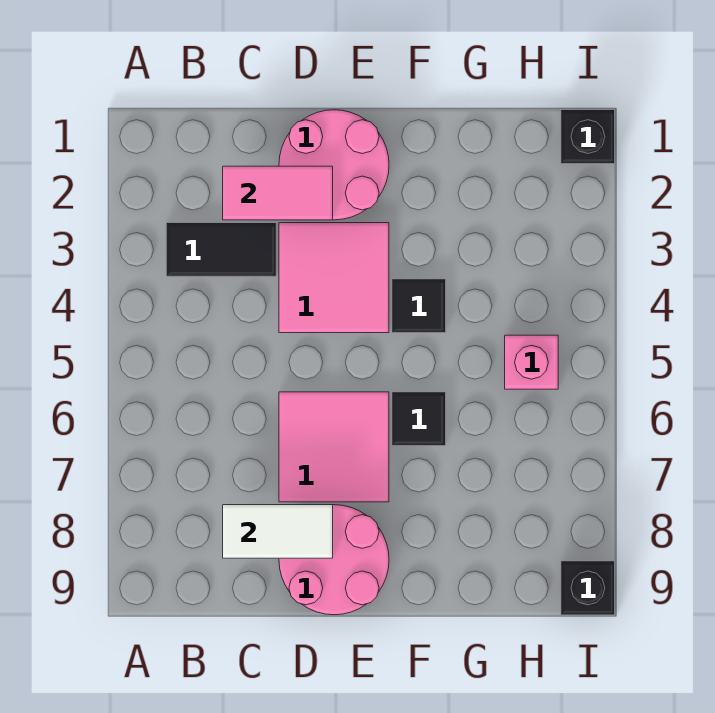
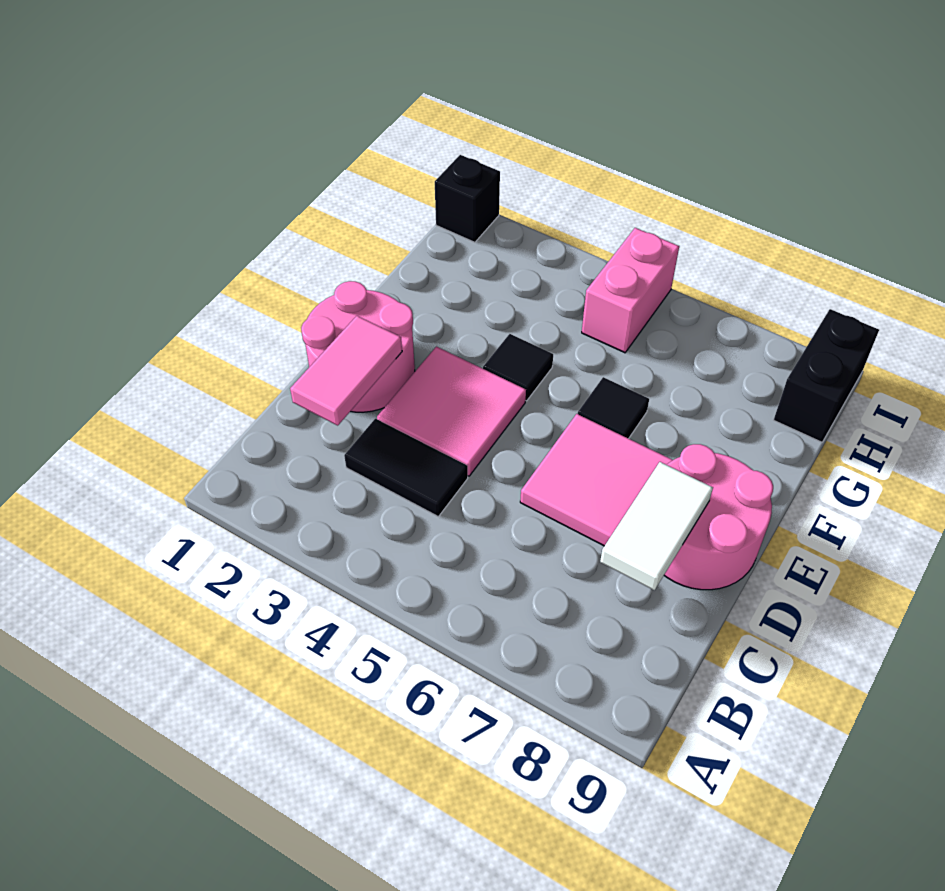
black tile B3:C3 level 1 -> black tile C3:C4 level 1
pink brick H5 level 1 -> pink brick H5:I5 level 1
black brick I9 level 1 -> black brick H9:I9 level 1

